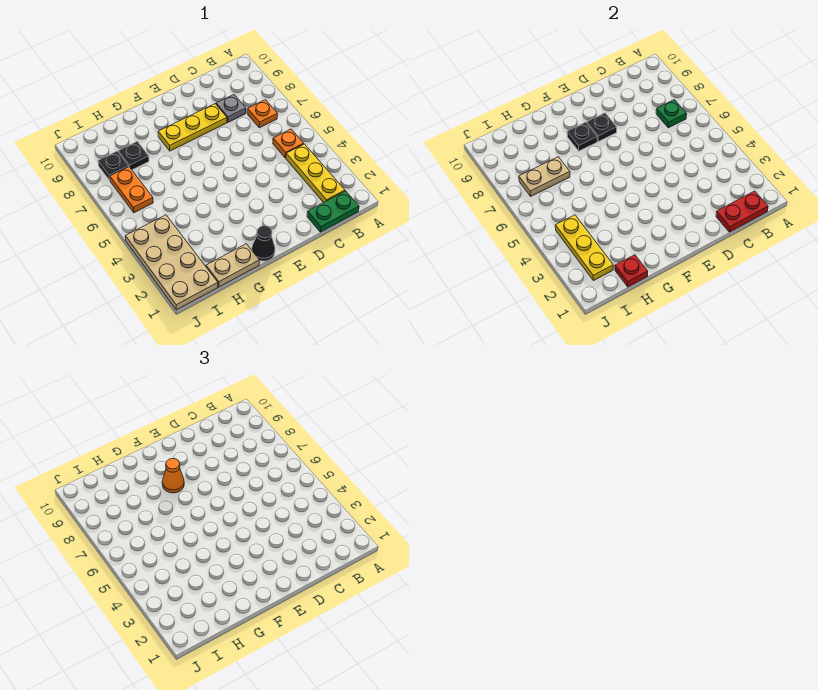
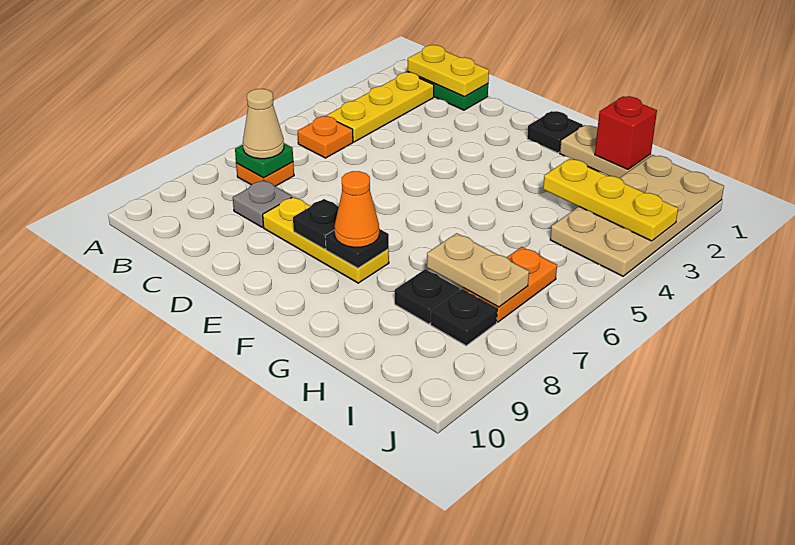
red plate B1:C1 level 2 -> yellow plate B1:C1 level 2
none -> tan cone B7 level 3
black cone F1 level 1 -> black plate F1 level 1
red plate H1 level 2 -> red brick H1 level 2
yellow plate I2:I4 level 2 -> yellow plate H3:J3 level 2

